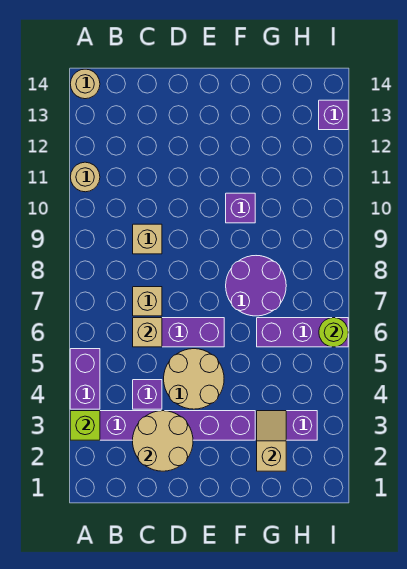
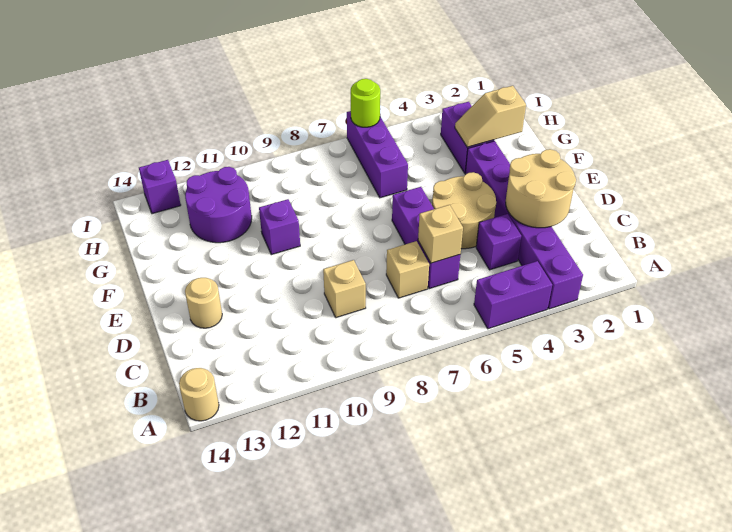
lime brick A3 level 2 -> none
tan round brick A11 level 1 -> tan round brick D13 level 1
purple round brick F7:G8 level 1 -> purple round brick G11:H12 level 1

